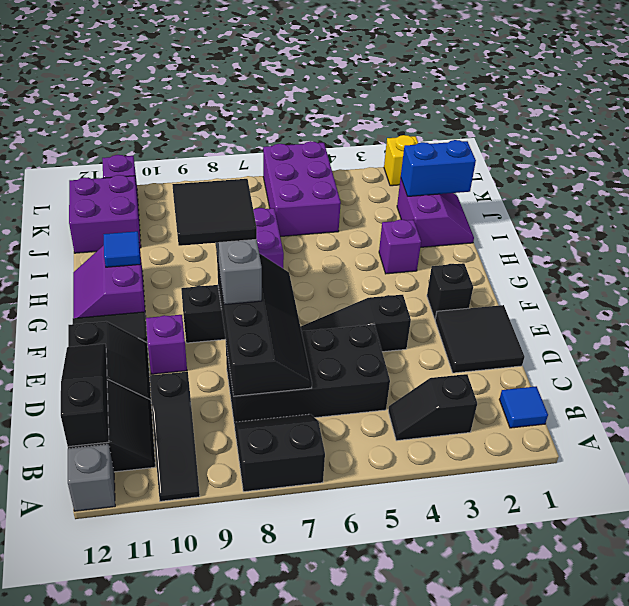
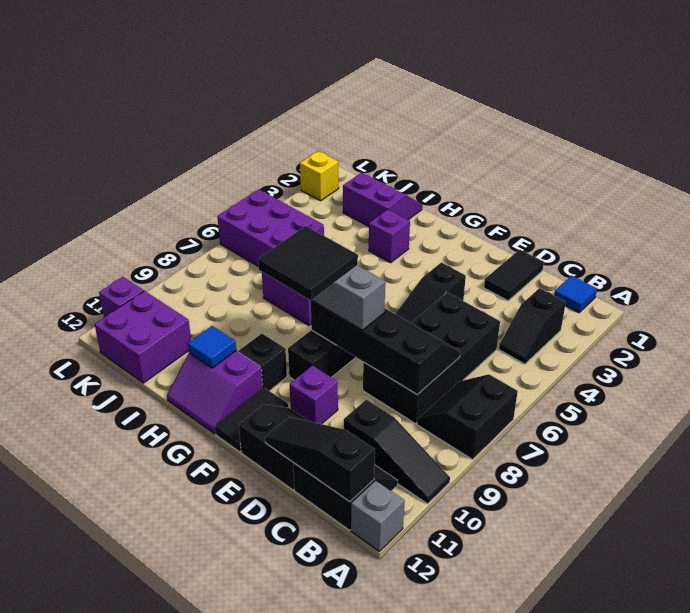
black tile D1:E2 level 1 -> black tile D1:D2 level 1
black brick F2 level 1 -> black brick G10 level 1
blue brick J1:J2 level 2 -> none

